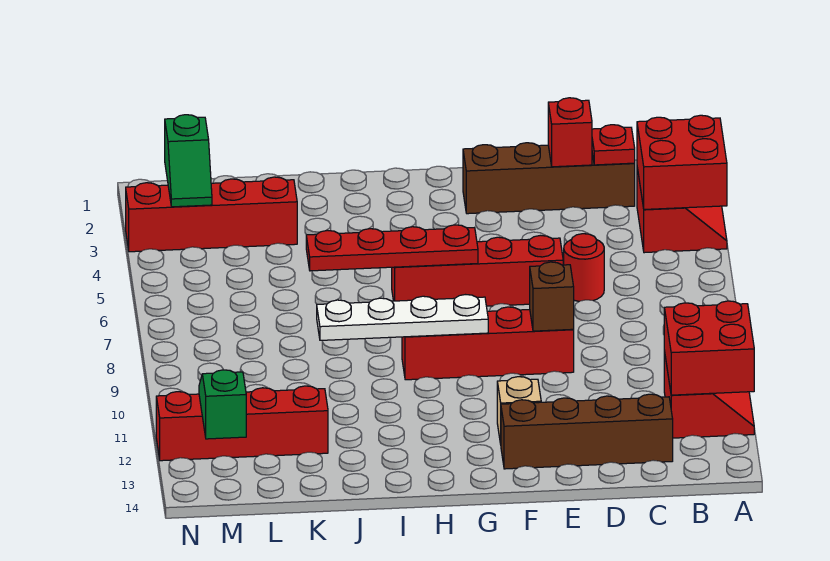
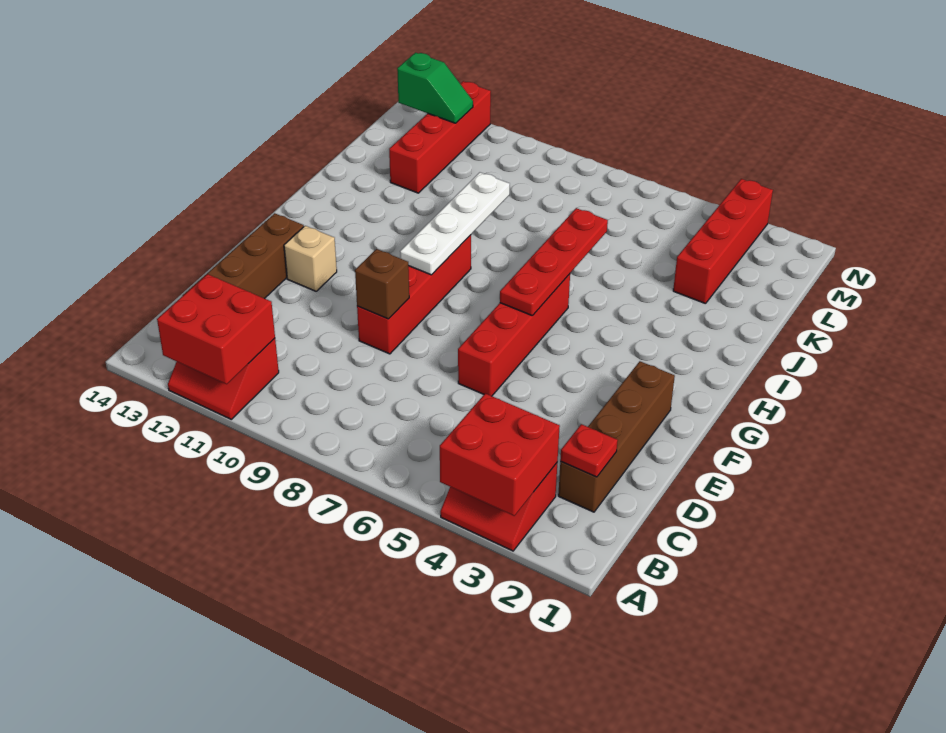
red brick D2 level 2 -> none
red round brick D6 level 1 -> none
green slope M2:M3 level 2 top 2 -> none

